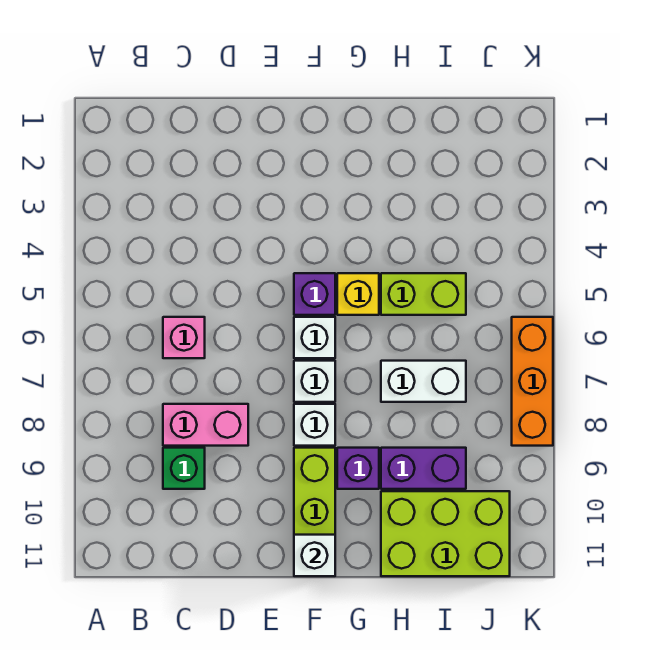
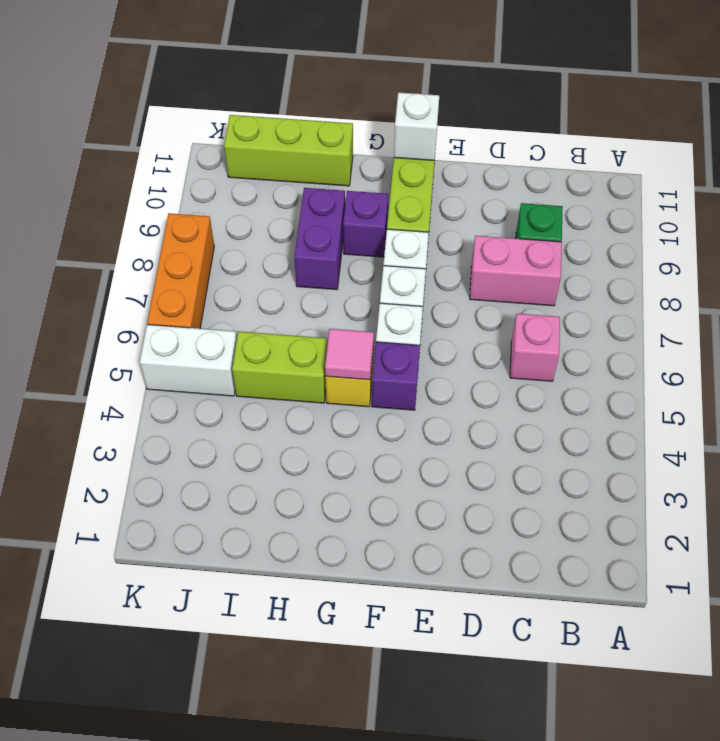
none -> pink tile G5 level 2
white brick H7:I7 level 1 -> white brick J5:K5 level 1
purple brick H9:I9 level 1 -> purple brick H8:H9 level 1
lime brick H10:J11 level 1 -> lime brick H11:J11 level 1

